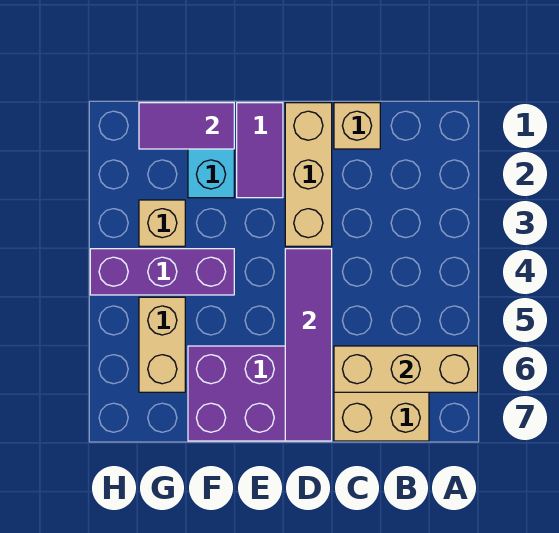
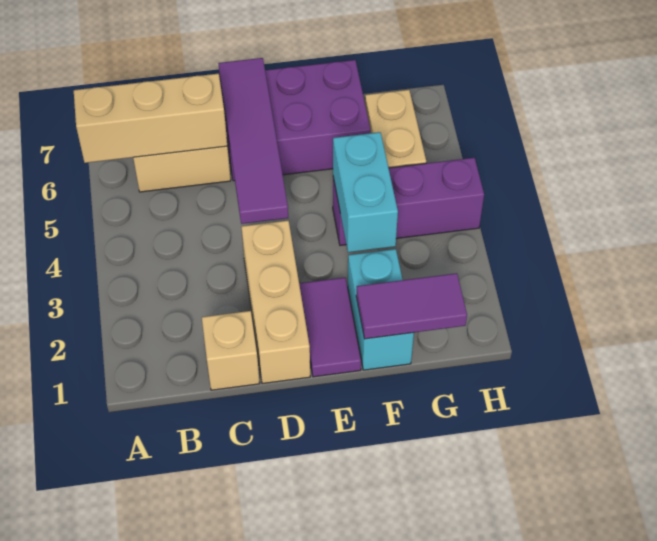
none -> cyan brick F3:F4 level 2
tan brick G3 level 1 -> none

